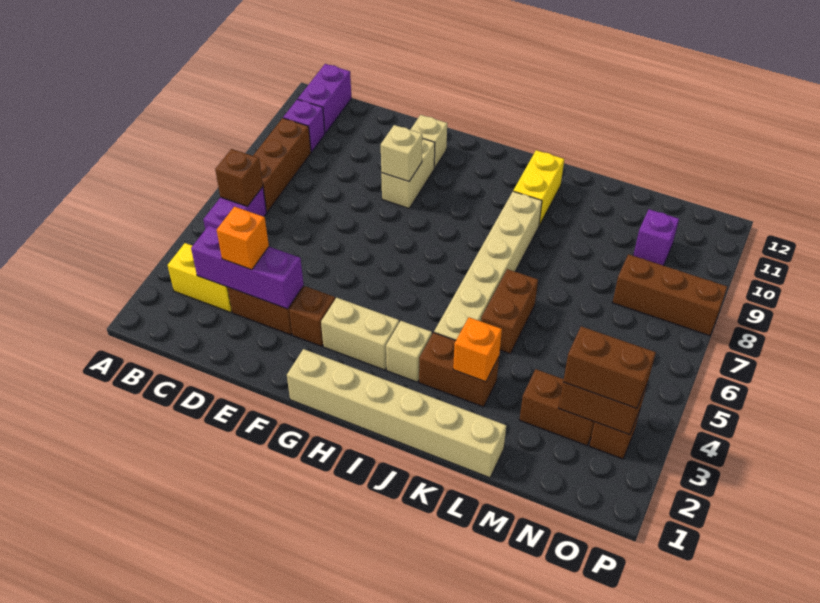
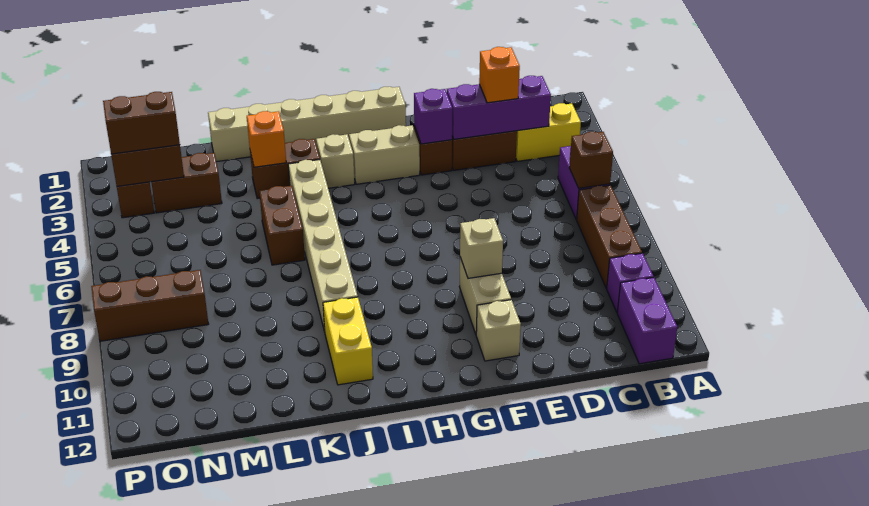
purple brick N10 level 1 -> purple brick F3 level 2

